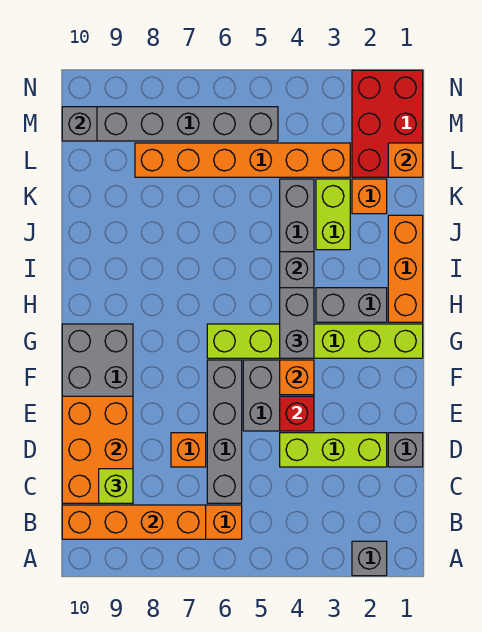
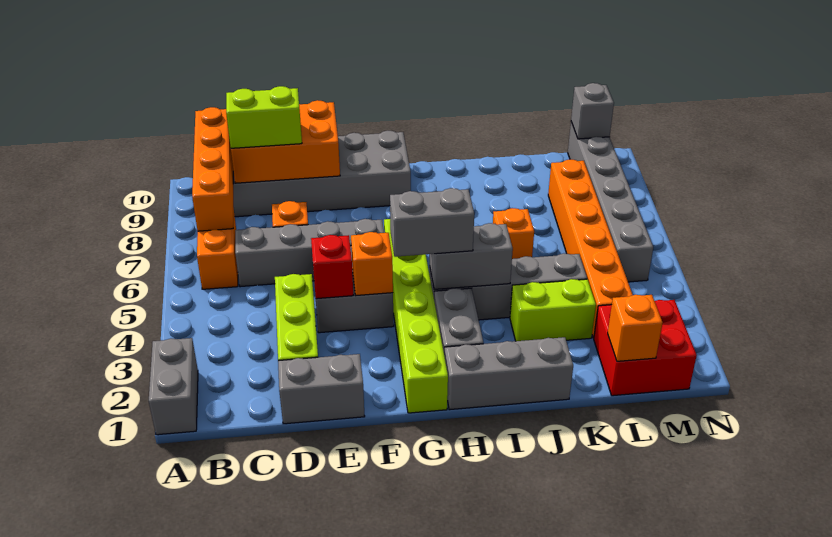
grey brick A2 level 1 -> grey brick A1:A2 level 1
lime brick C9 level 3 -> lime brick C9:D9 level 3
grey brick D1 level 1 -> grey brick D1:E1 level 1
orange brick H1:J1 level 1 -> grey brick H1:J1 level 1
orange brick K2 level 1 -> orange brick J6 level 1
red brick L1:N2 level 1 -> red brick L1:M2 level 1

